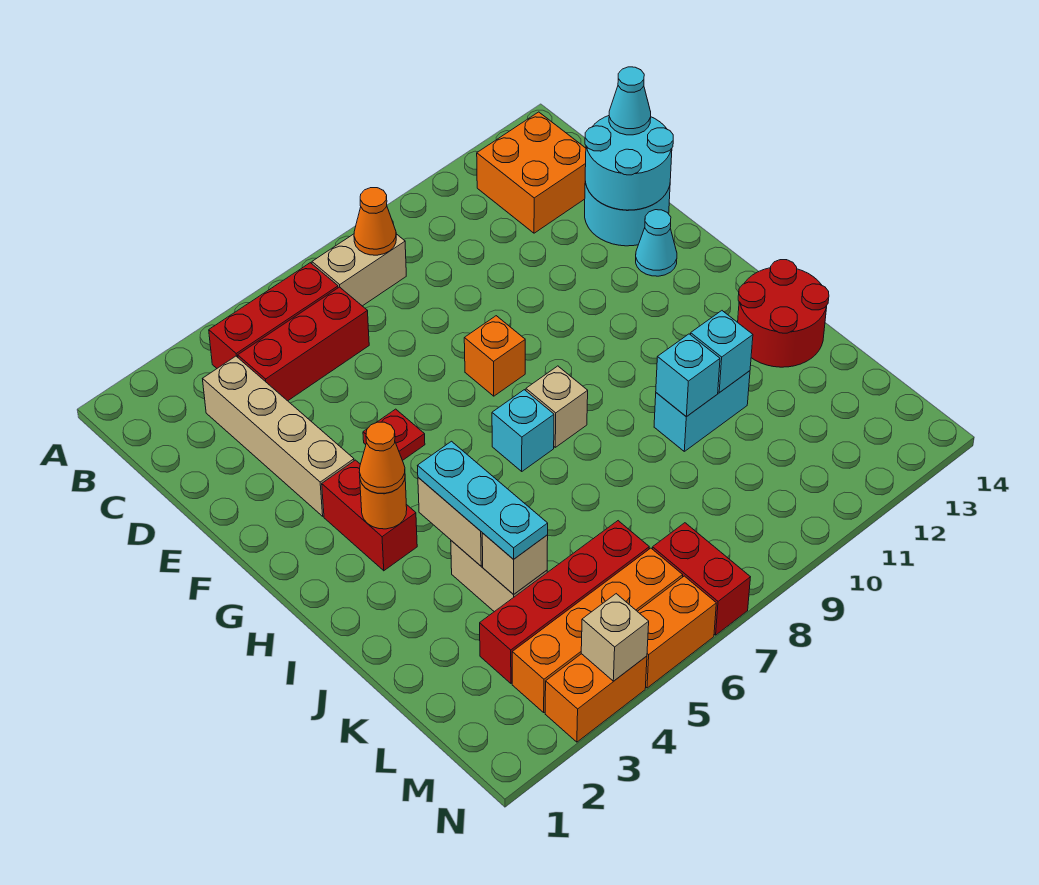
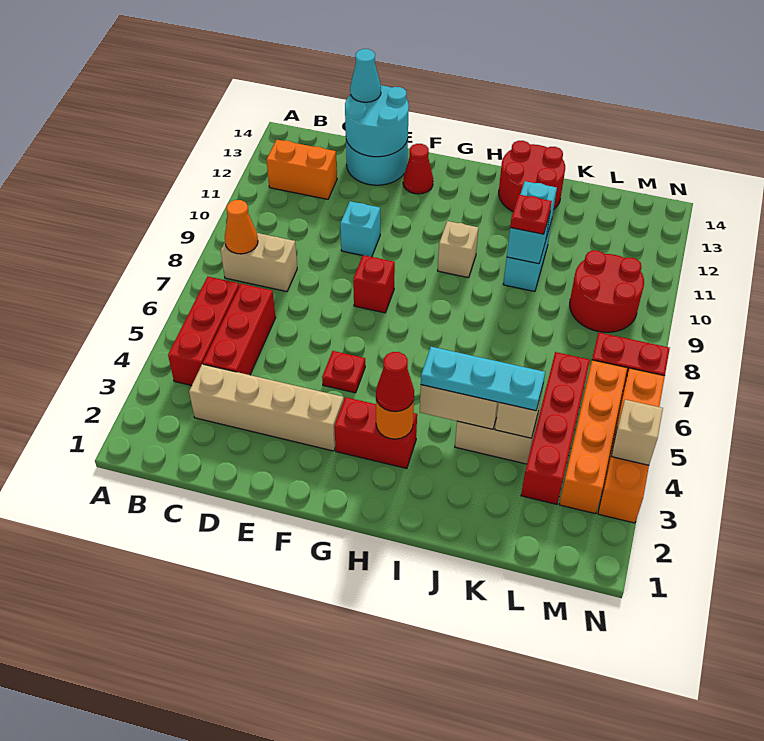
tan brick B7:B8 level 1 -> tan brick B8:C8 level 1
orange brick B12:C13 level 1 -> orange brick B12:C12 level 1
orange brick F8 level 1 -> red brick F8 level 1
cyan cone F13 level 1 -> red cone F13 level 1
orange cone H3 level 3 -> red cone H3 level 3
cyan brick H7 level 1 -> cyan brick E10 level 1
tan brick H8 level 1 -> tan brick H10 level 1
none -> red plate J10 level 3
none -> red round brick L9:M10 level 1

